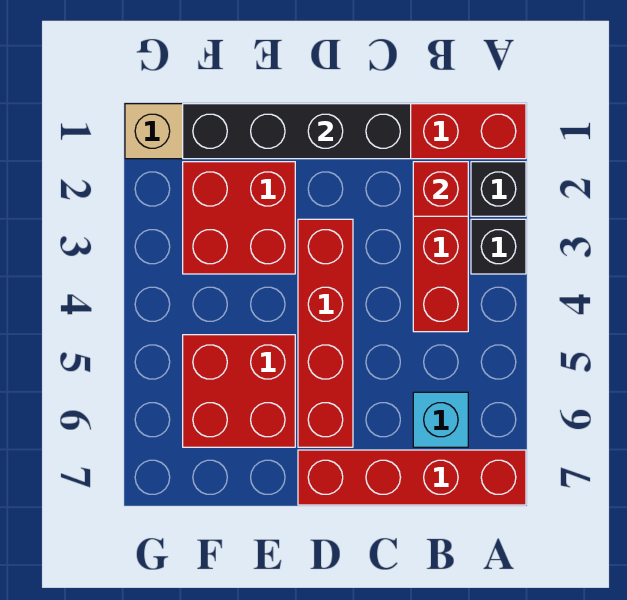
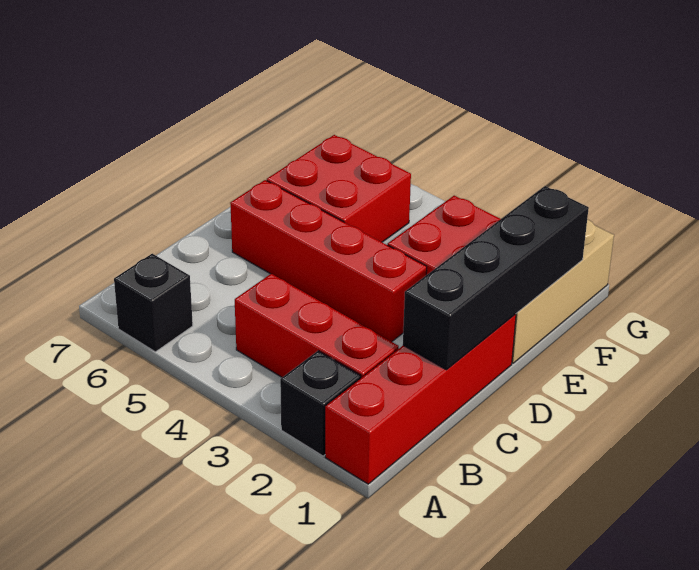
black brick A3 level 1 -> black brick A6 level 1
red brick A7:D7 level 1 -> none
red brick B2 level 2 -> none
cyan brick B6 level 1 -> none

